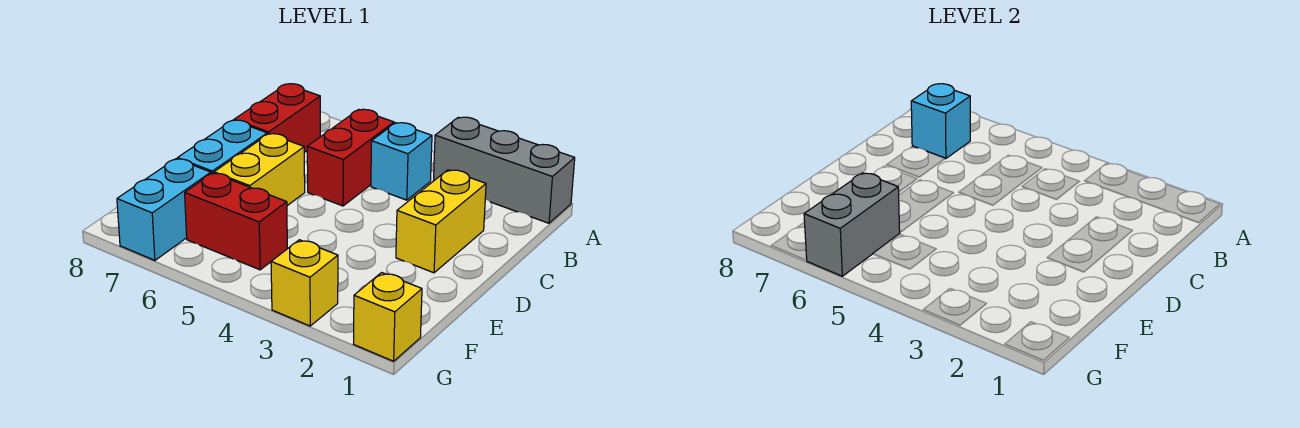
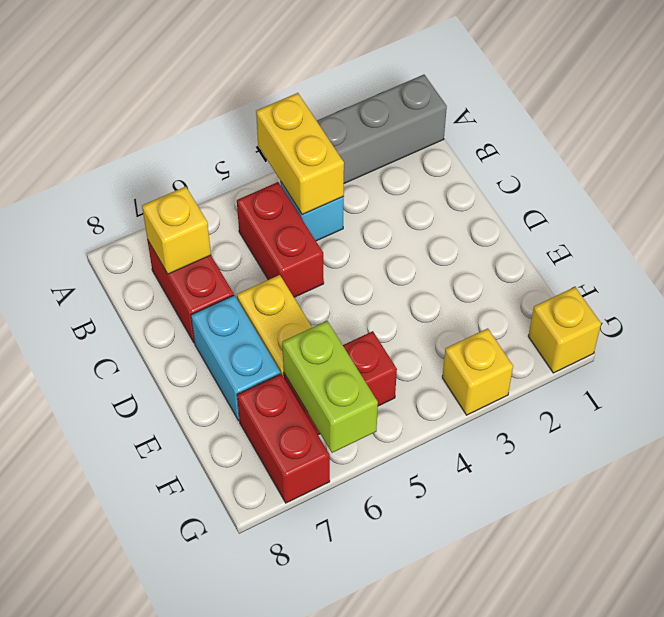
cyan brick B7 level 2 -> yellow brick B7 level 2
yellow brick C2:D2 level 1 -> yellow brick A4:B4 level 2
grey brick F6:G6 level 2 -> lime brick F6:G6 level 2
cyan brick F7:G7 level 1 -> red brick F7:G7 level 1

